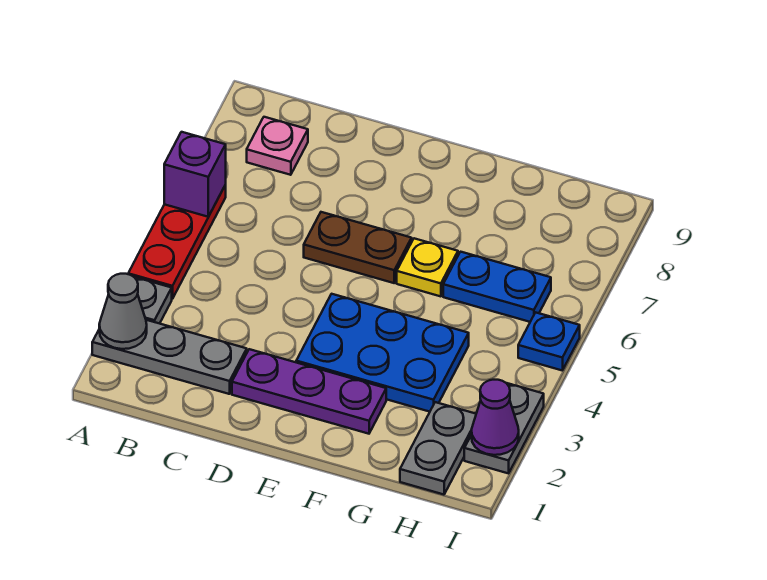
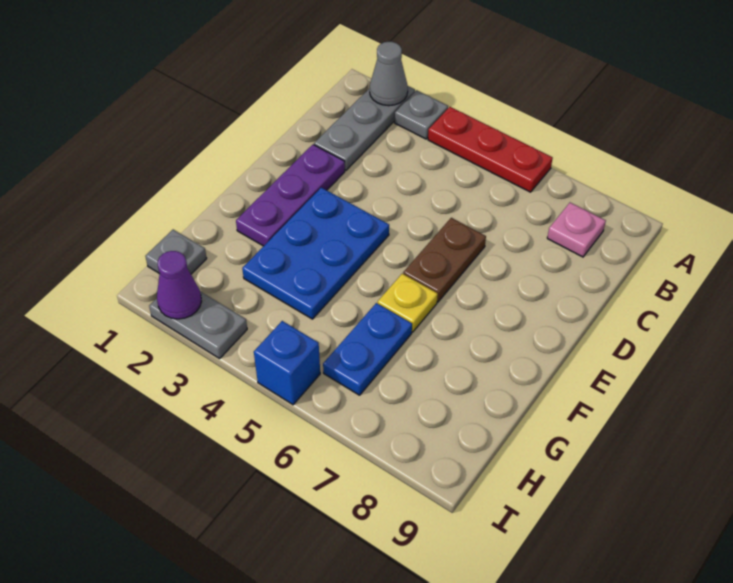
purple brick A6 level 2 -> none
grey plate H1:H2 level 1 -> grey plate H1 level 1
blue plate I5 level 1 -> blue brick I5 level 1

